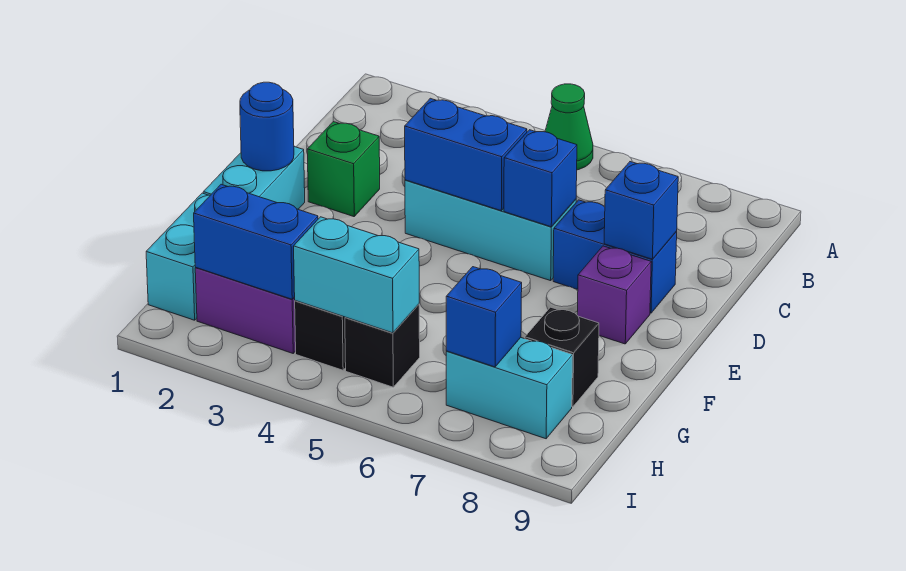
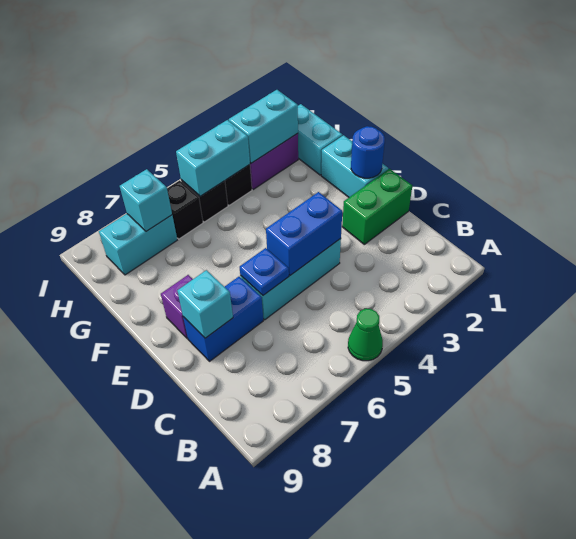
green brick D2 level 1 -> green brick D1:D2 level 1
blue brick D6 level 2 -> blue plate D6 level 2
blue brick D8 level 2 -> cyan brick D8 level 2
black brick G8 level 1 -> black brick H6 level 1
blue brick H2:H3 level 2 -> cyan brick H2:H3 level 2
blue brick H7 level 2 -> cyan brick H7 level 2

